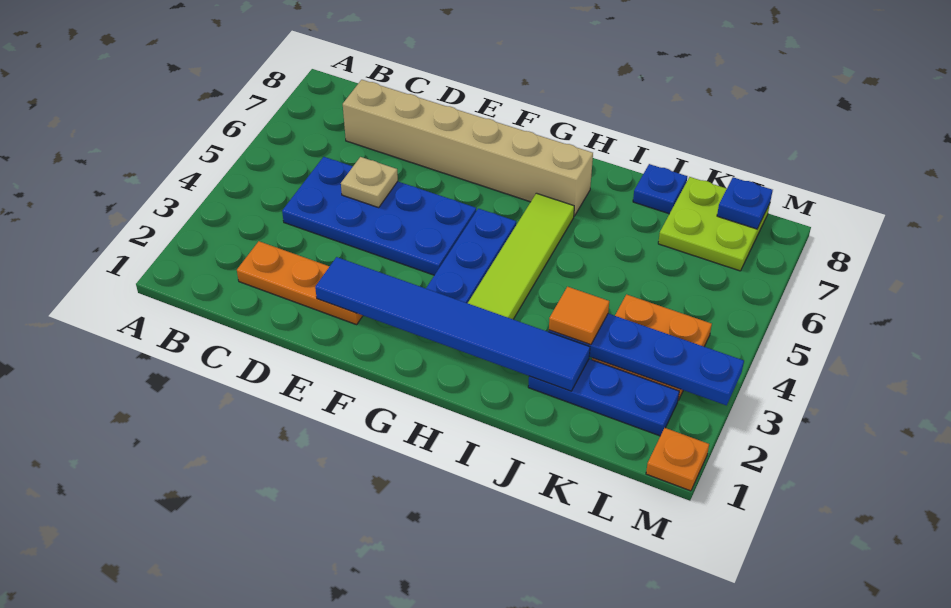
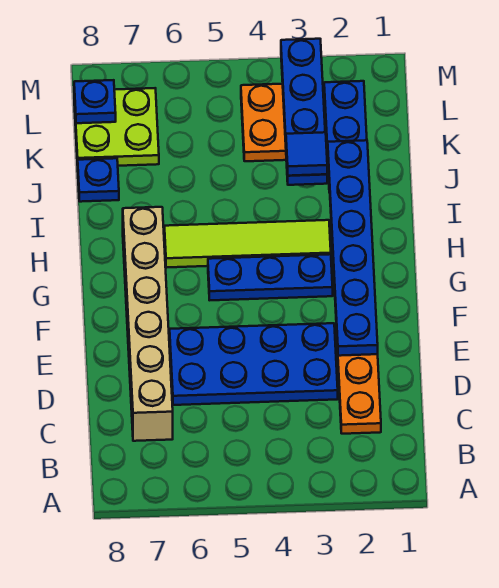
blue plate C4:F5 level 1 -> blue plate D3:E6 level 1
tan plate D5 level 2 -> none
blue tile E2:J2 level 2 -> blue plate E2:J2 level 2
orange tile J3 level 3 -> blue tile J3 level 3
orange plate M1 level 1 -> none

